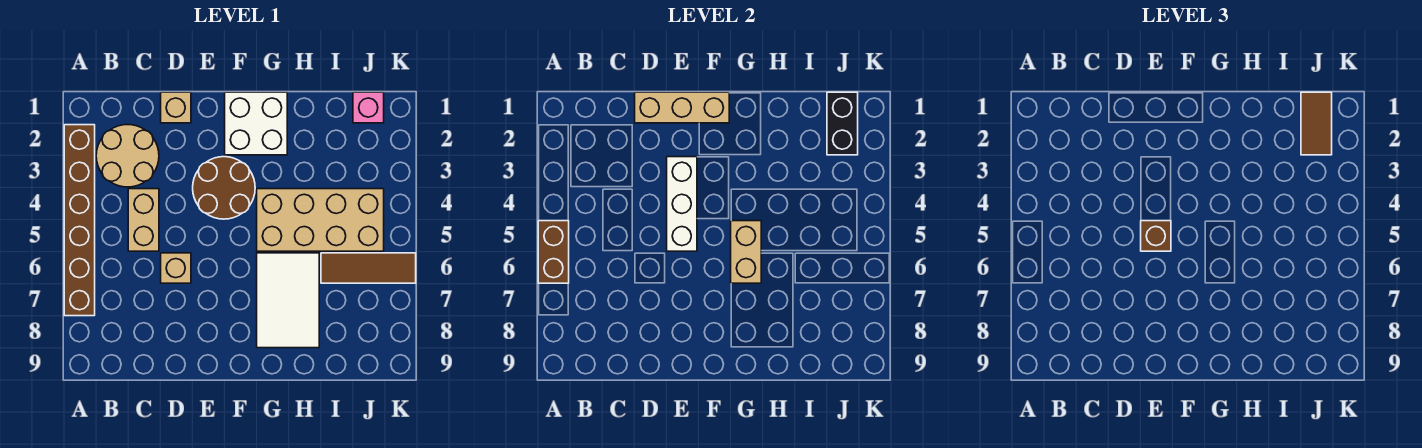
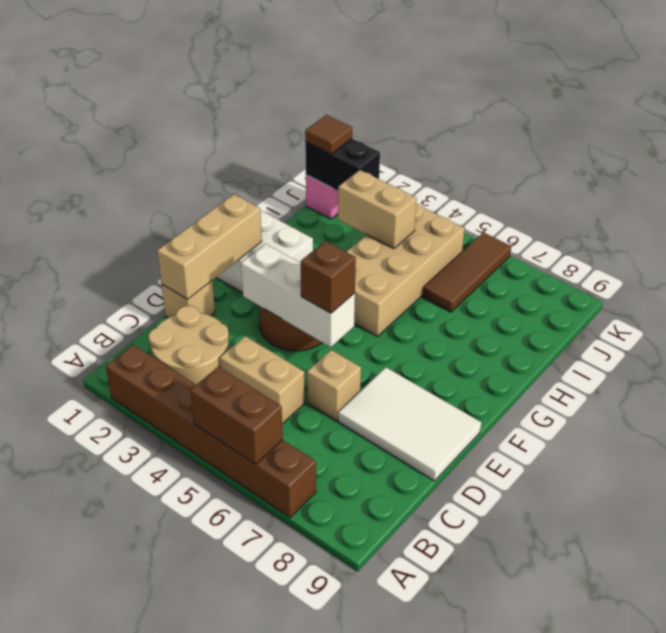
tan brick G5:G6 level 2 -> tan brick I3:I4 level 2
white tile G6:H8 level 1 -> white tile D7:E9 level 1
brown tile J1:J2 level 3 -> brown tile J1 level 3

